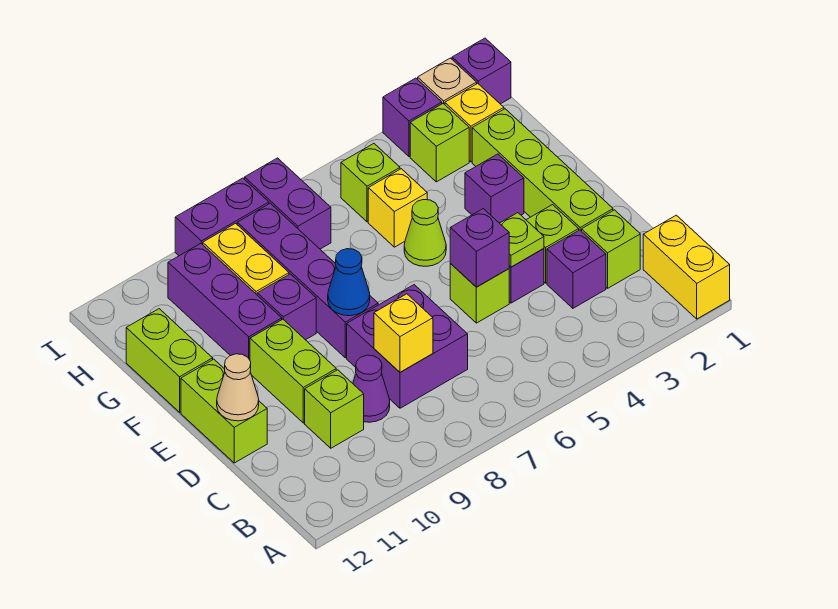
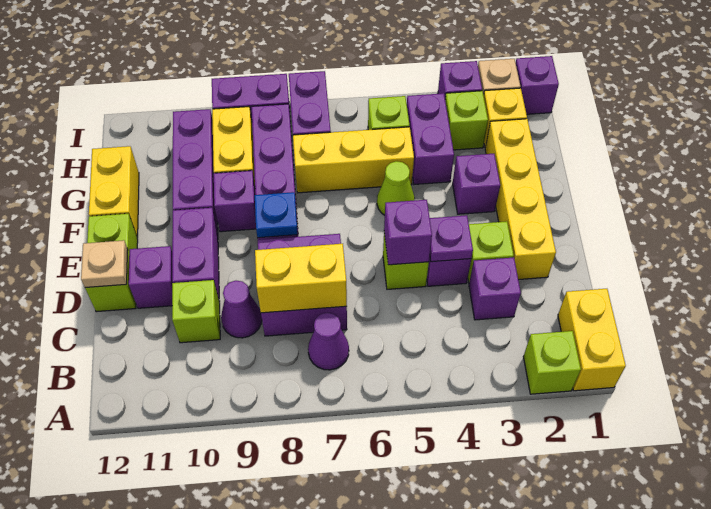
none -> purple cone B7 level 1
lime brick C2 level 1 -> lime brick A2 level 1
yellow brick C8 level 2 -> yellow brick C7:C8 level 2
lime brick D2:G2 level 1 -> yellow brick D2:G2 level 1
lime plate D4 level 2 -> purple plate D4 level 2
lime brick D10:E10 level 1 -> purple brick D10:E10 level 1
none -> purple brick D11 level 1
tan cone D12 level 2 -> tan plate D12 level 2
blue cone E8 level 2 -> blue plate E8 level 2
lime brick F12:G12 level 1 -> yellow brick F12:G12 level 1
none -> purple brick G4:H4 level 1
yellow brick G5 level 1 -> yellow brick G5:G7 level 1

